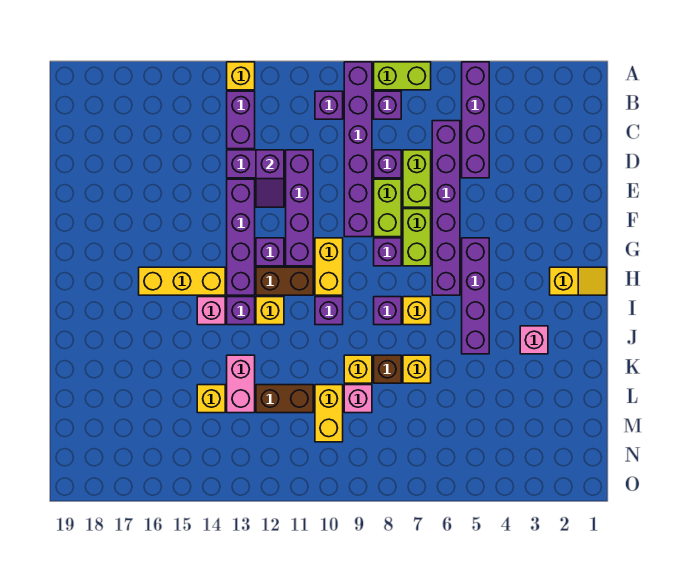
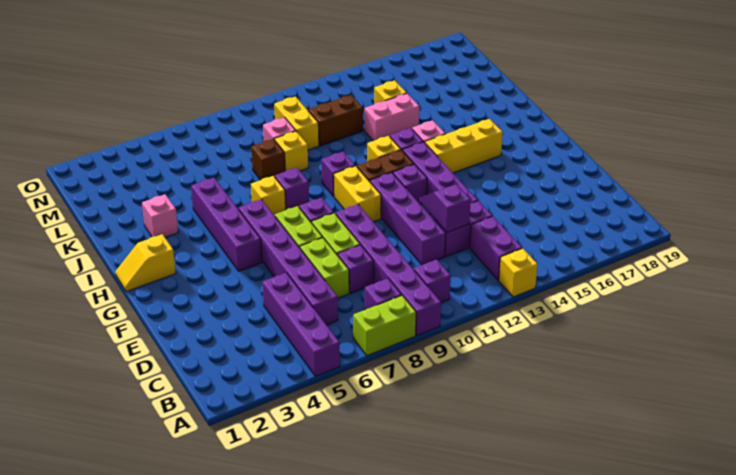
yellow brick K7 level 1 -> none
pink brick K13:L13 level 1 -> pink brick K13:K14 level 1

